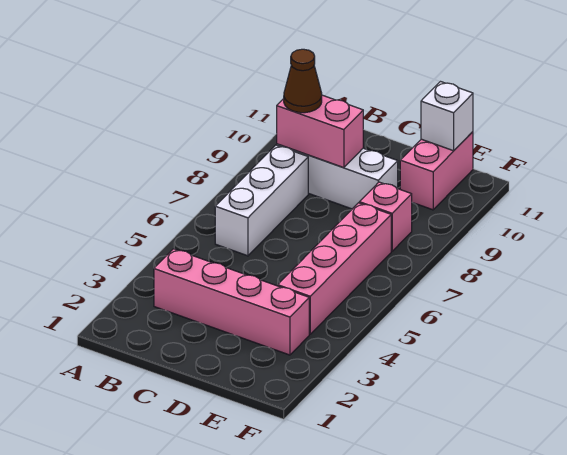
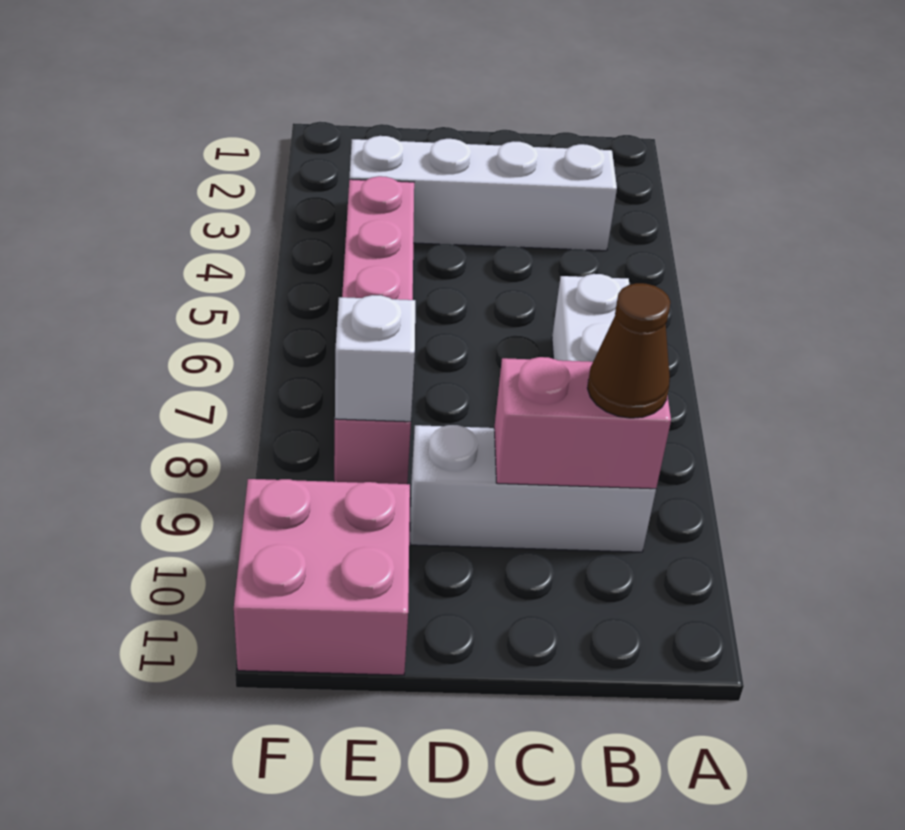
pink brick B3:E3 level 1 -> white brick B3:E3 level 1
pink brick E10:E11 level 1 -> pink brick E10:F11 level 1
white brick E11 level 2 -> white brick E8 level 2

